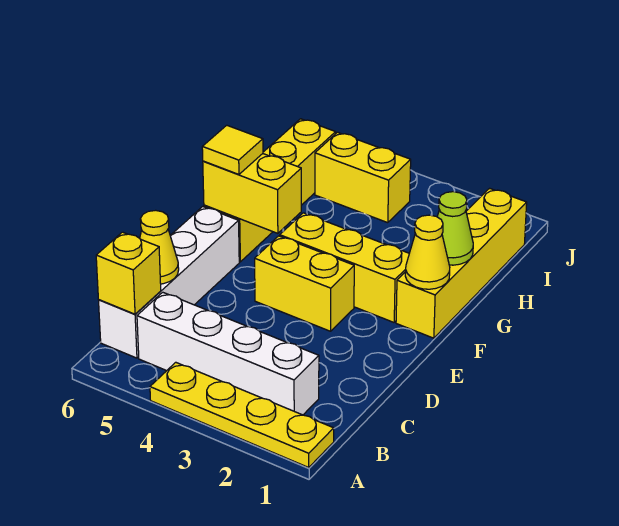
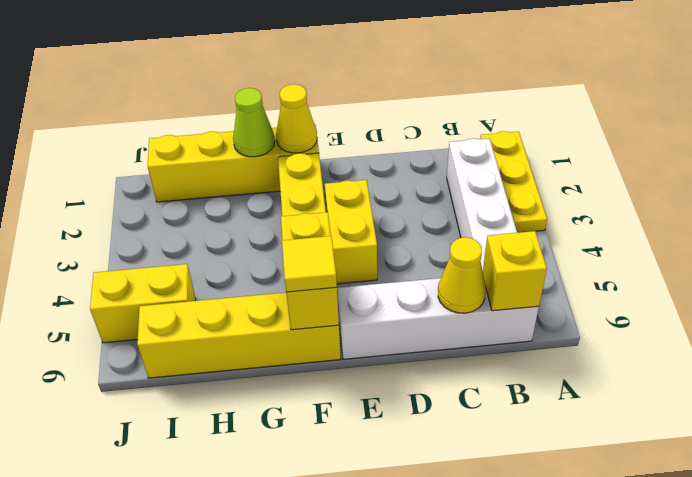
yellow plate A1:A4 level 1 -> yellow plate A1:A3 level 1
yellow brick I4:I5 level 1 -> yellow brick I5:J5 level 1

